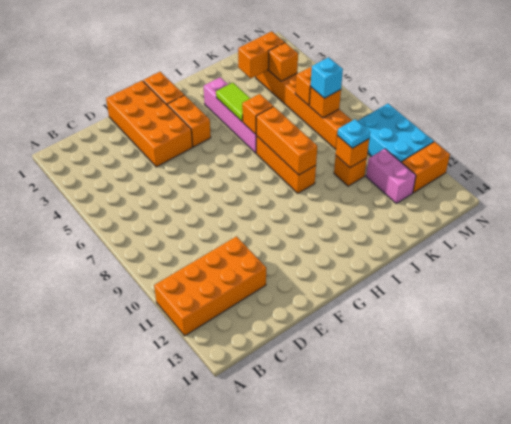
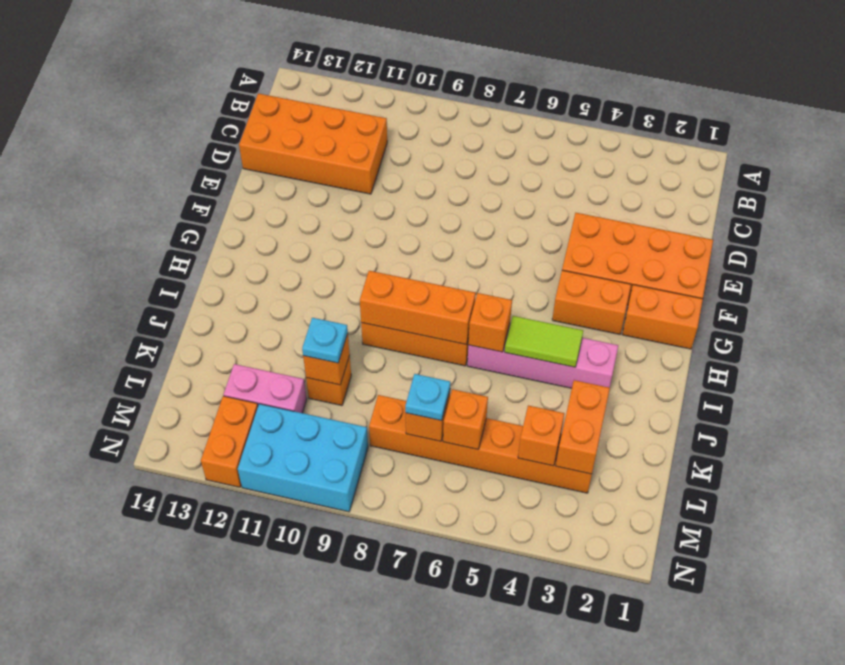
orange brick A11:D12 level 1 -> orange brick C11:D14 level 1
cyan brick L7 level 3 -> cyan plate L7 level 3

